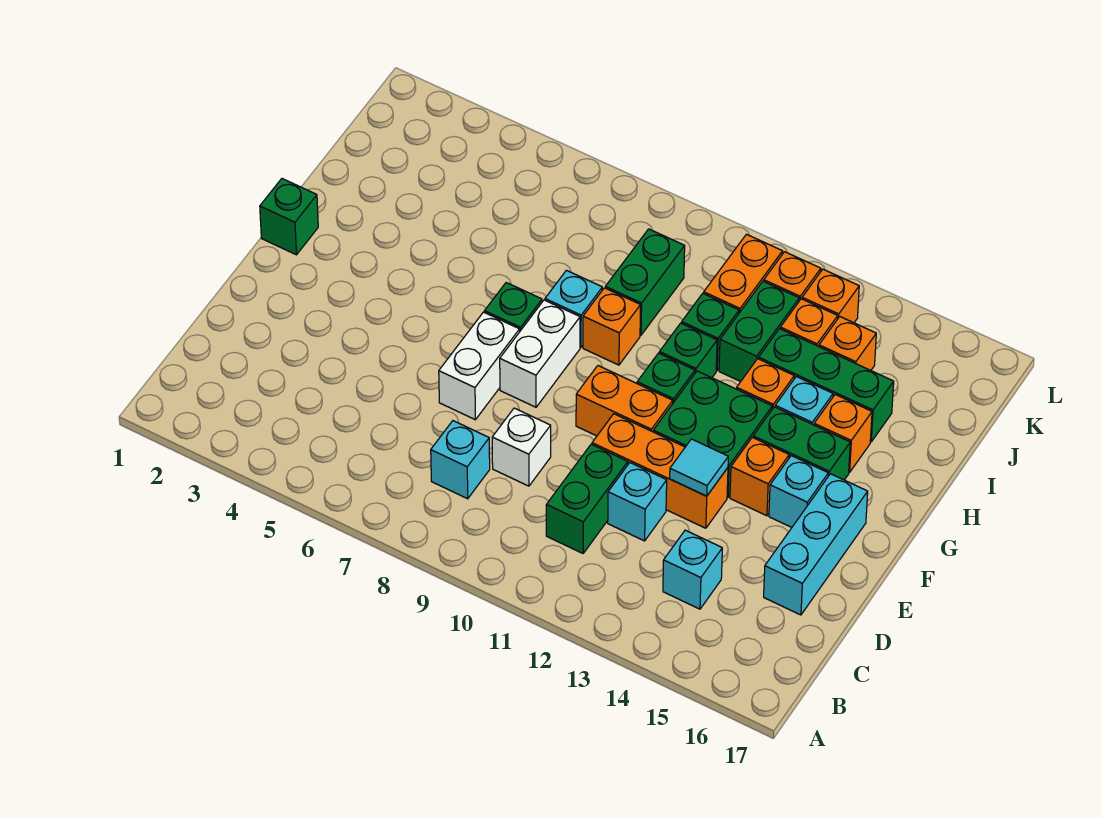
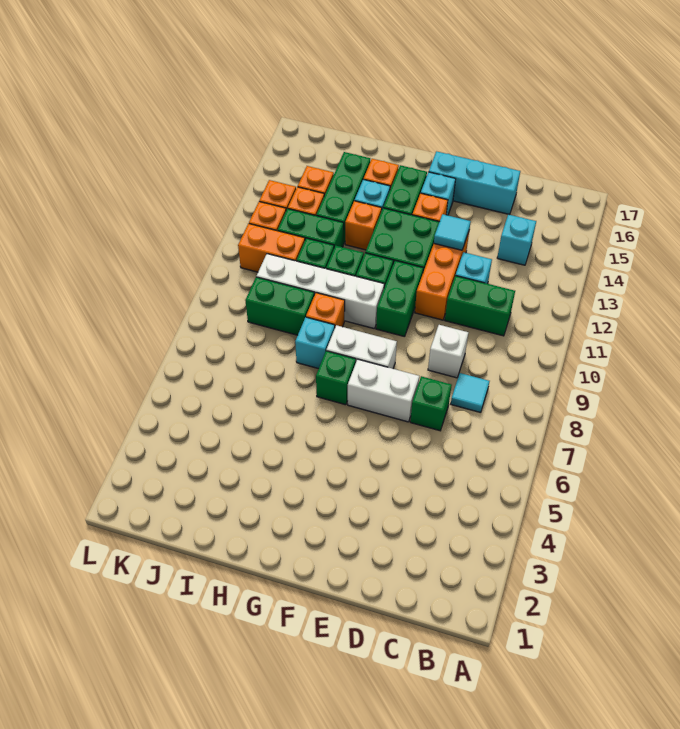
cyan brick C8 level 1 -> cyan tile C8 level 1
orange brick F10:F11 level 1 -> green brick F10:F11 level 1
green brick G1 level 1 -> green brick D7 level 1
none -> white brick G10:J10 level 1

